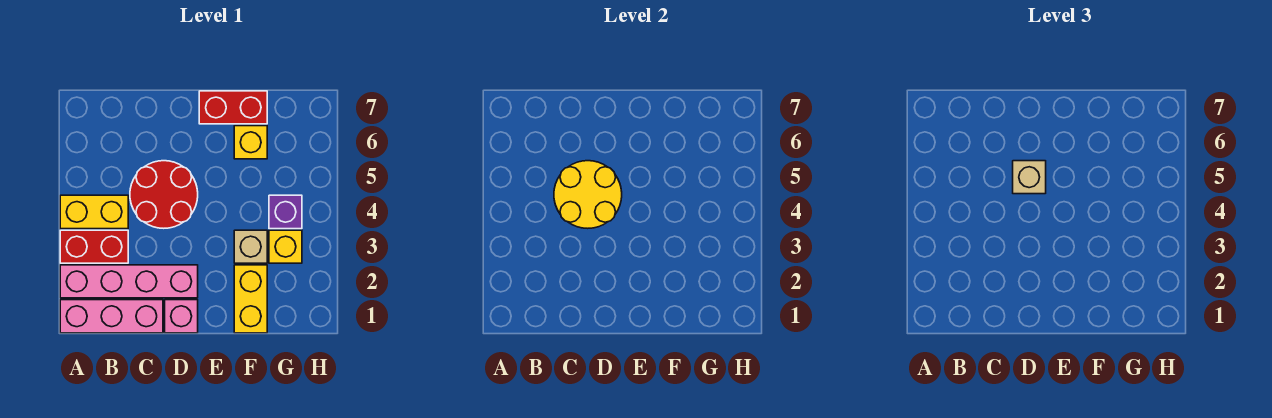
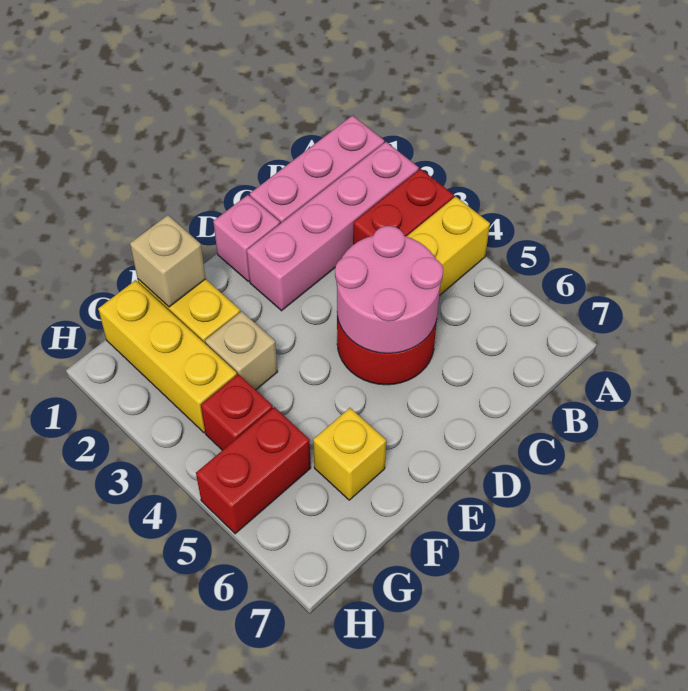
yellow round brick C4:D5 level 2 -> pink round brick C4:D5 level 2
tan brick D5 level 3 -> tan brick F1 level 2
red brick E7:F7 level 1 -> red brick G5:H5 level 1
yellow brick G3 level 1 -> yellow brick G1:G3 level 1
purple brick G4 level 1 -> red brick G4 level 1

